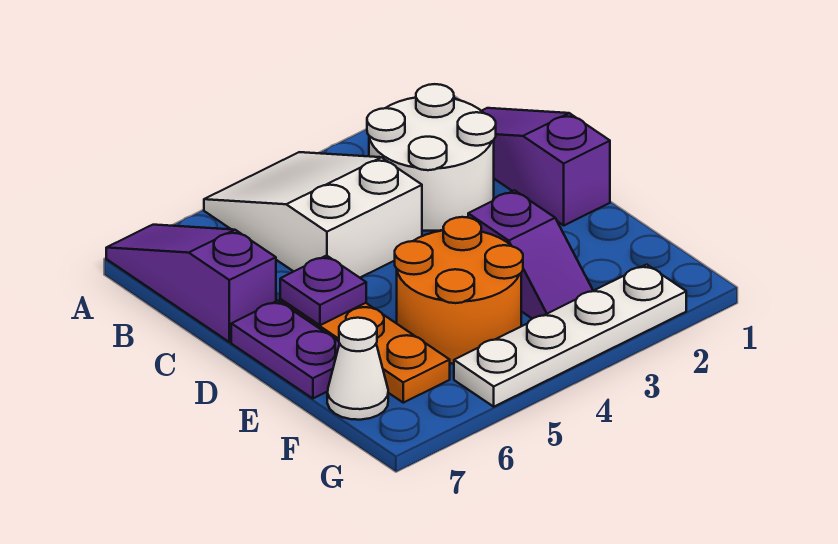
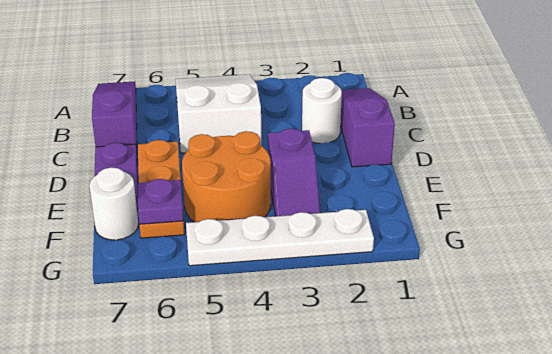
white round brick B2:C3 level 1 -> white round brick C2 level 1
purple plate D6 level 2 -> purple plate F6 level 2
white cone F7 level 1 -> white round brick F7 level 1

